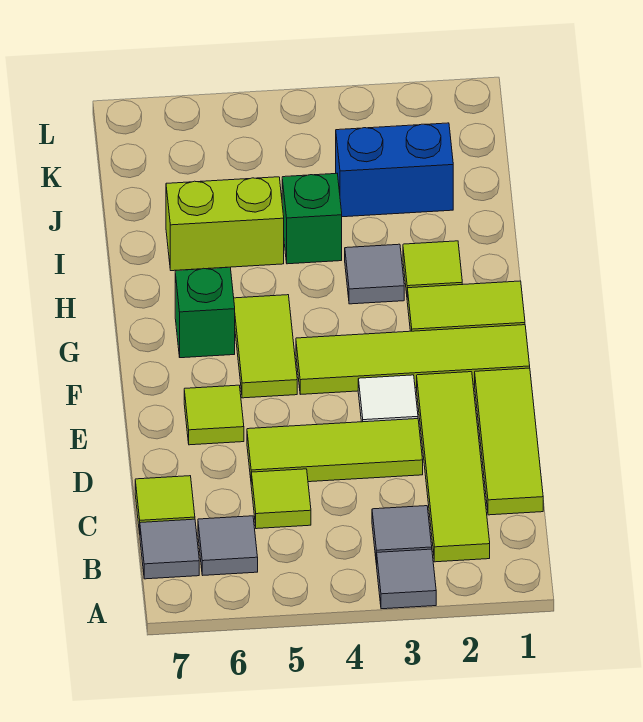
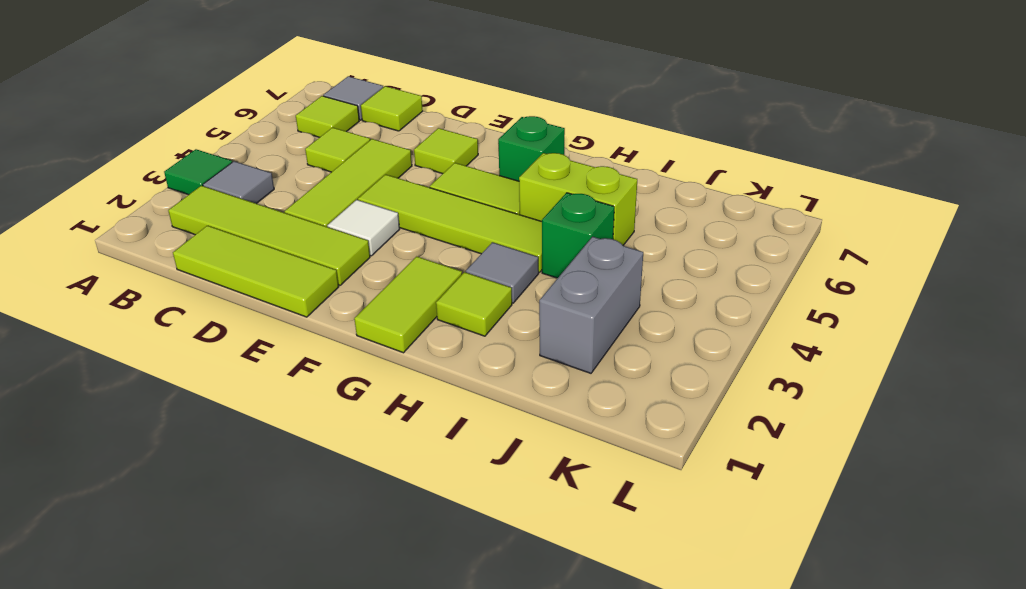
grey tile A3 level 1 -> green tile A3 level 1
grey tile B6 level 1 -> lime tile B6 level 1
lime tile F1:F4 level 1 -> lime tile E4:H4 level 1
lime brick I5:I6 level 1 -> lime brick H5:I5 level 1
blue brick J2:J3 level 1 -> grey brick J2:J3 level 1

